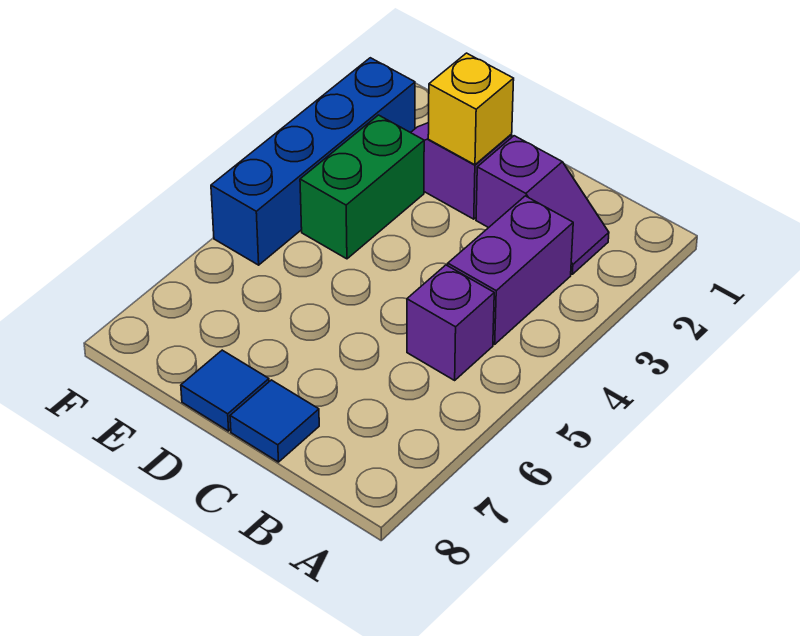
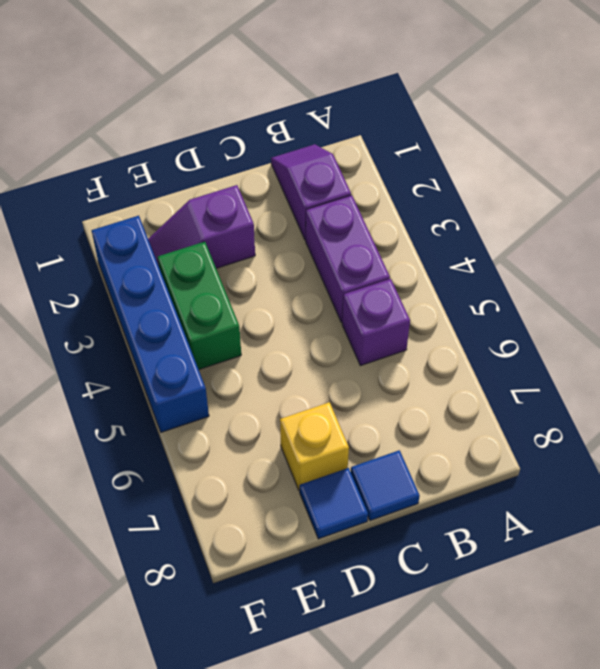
purple slope B2:C2 level 1 top C -> purple slope B1:B2 level 1 top 2
yellow brick D2 level 2 -> yellow brick D7 level 1

